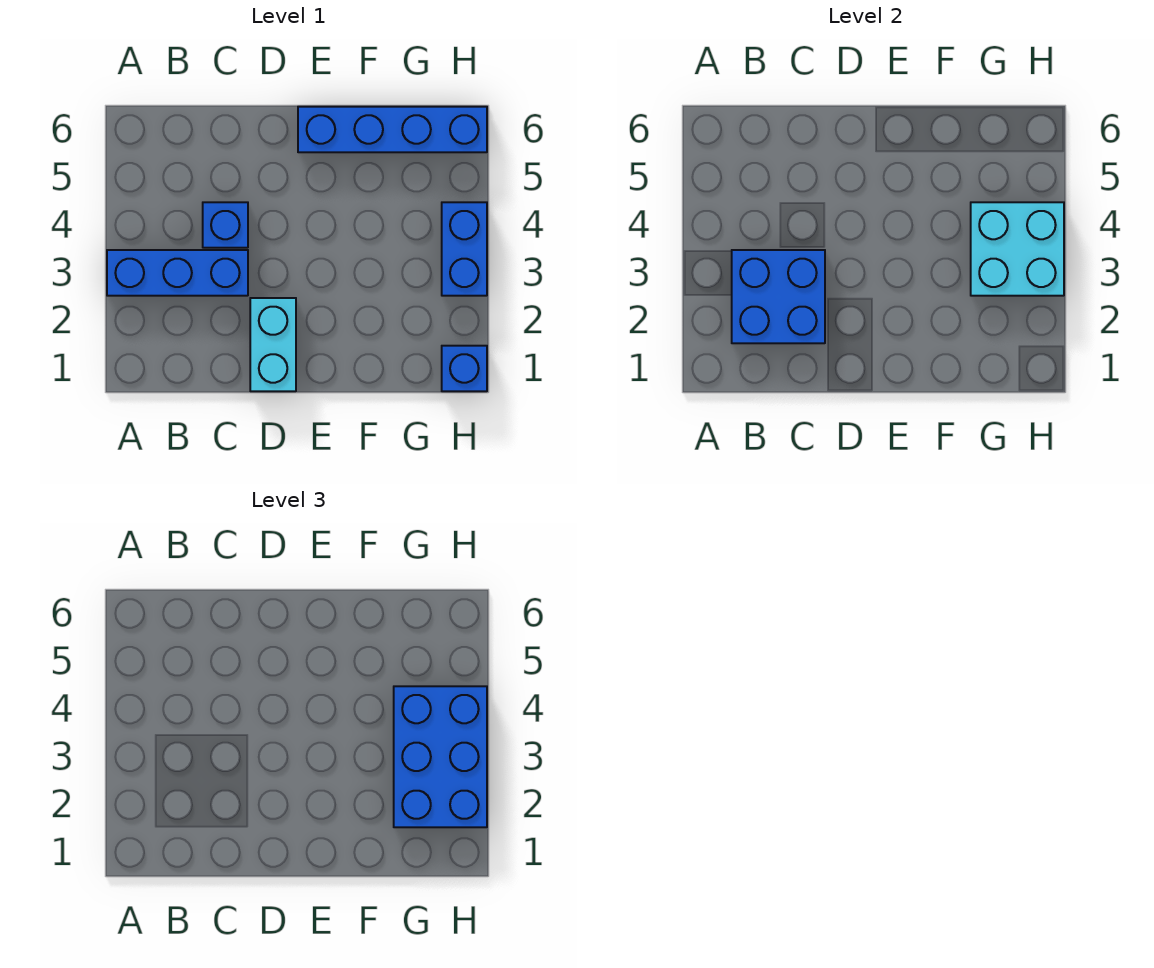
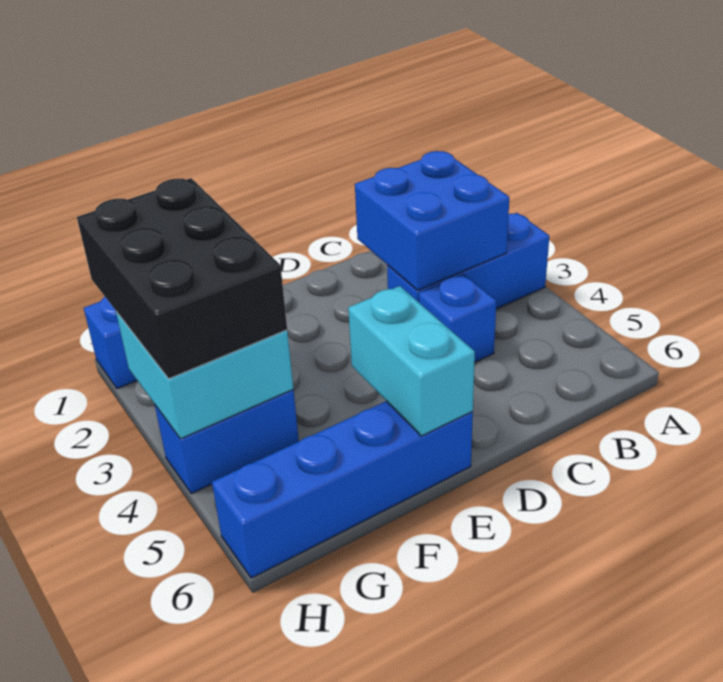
cyan brick D1:D2 level 1 -> cyan brick E5:E6 level 2
blue brick G2:H4 level 3 -> black brick G2:H4 level 3
blue brick H3:H4 level 1 -> blue brick G4:H4 level 1

